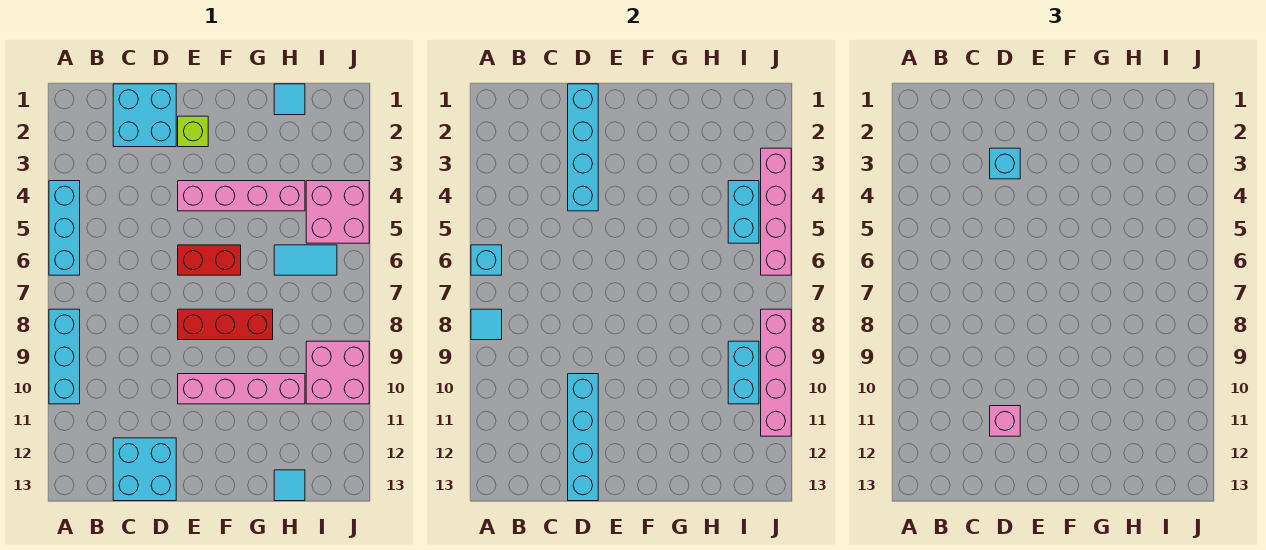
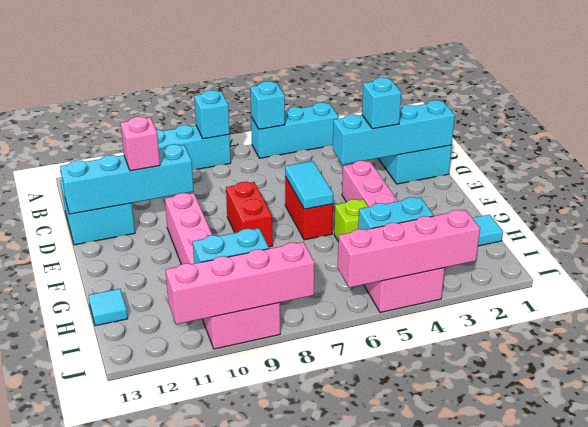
cyan tile A8 level 2 -> cyan brick A8 level 2
lime brick E2 level 1 -> lime brick G5 level 1
red brick E8:G8 level 1 -> red brick E8:F8 level 1
cyan tile H6:I6 level 1 -> cyan tile E6:F6 level 2

